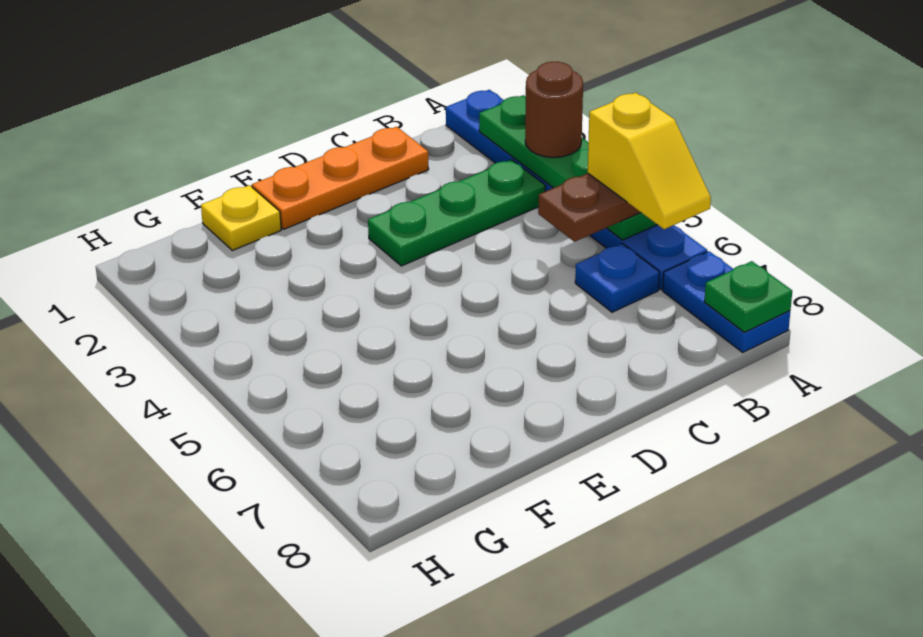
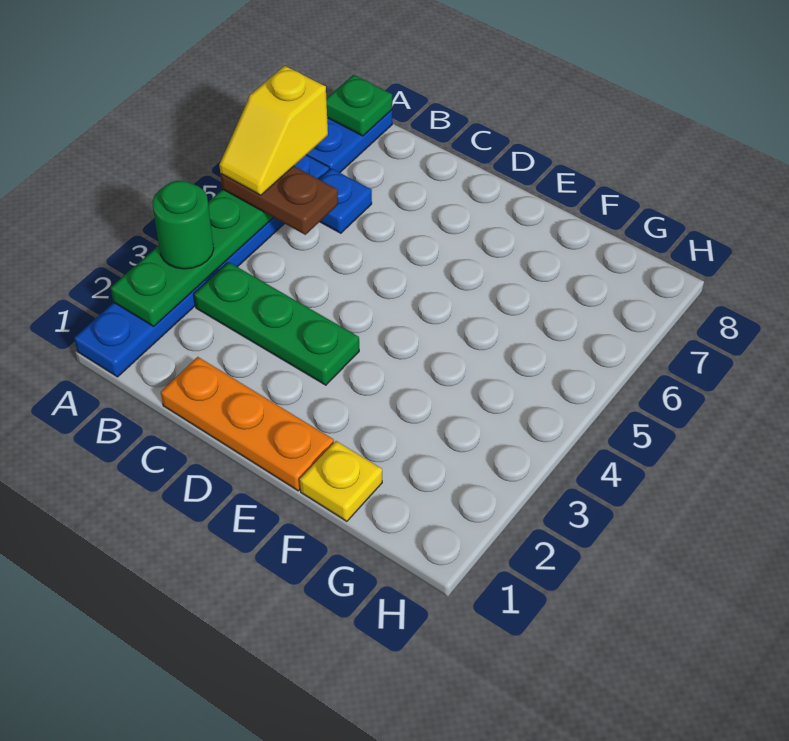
brown round brick A3 level 3 -> green round brick A3 level 3
yellow slope A5:A6 level 4 top 5 -> yellow slope A5:A6 level 4 top 6

